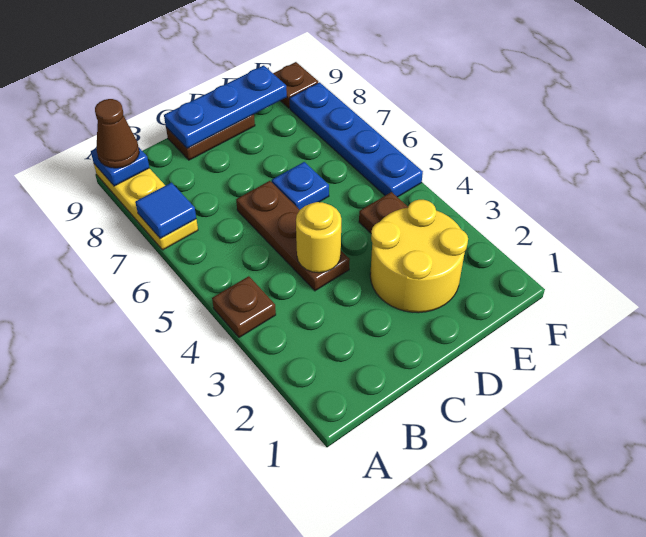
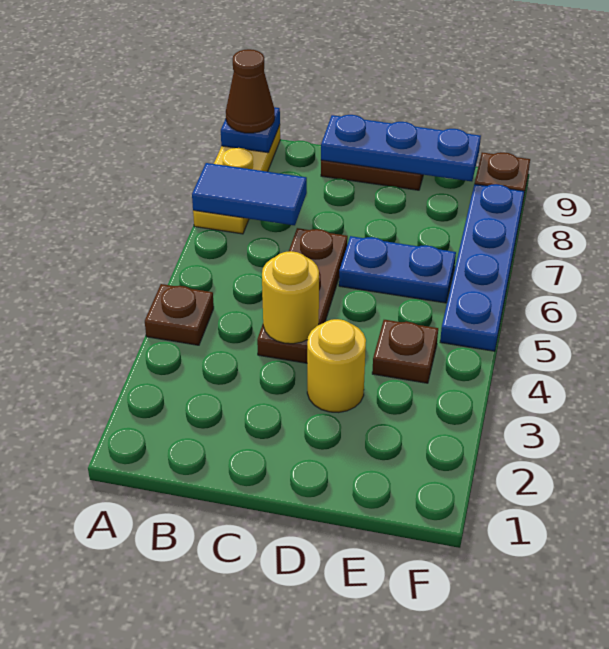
blue tile A7 level 2 -> blue tile A7:B7 level 2
yellow round brick D2:E3 level 1 -> yellow round brick D3 level 1
blue plate D6 level 1 -> blue plate D6:E6 level 1

